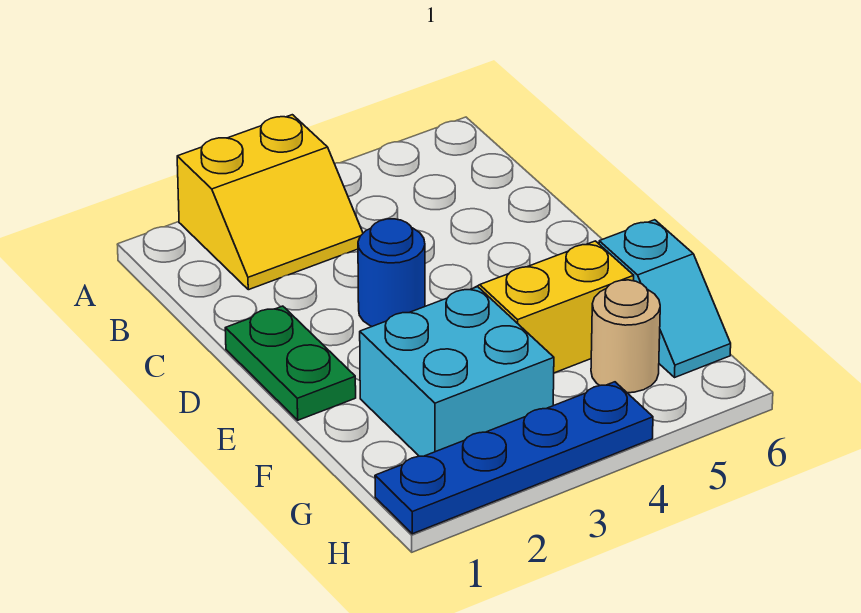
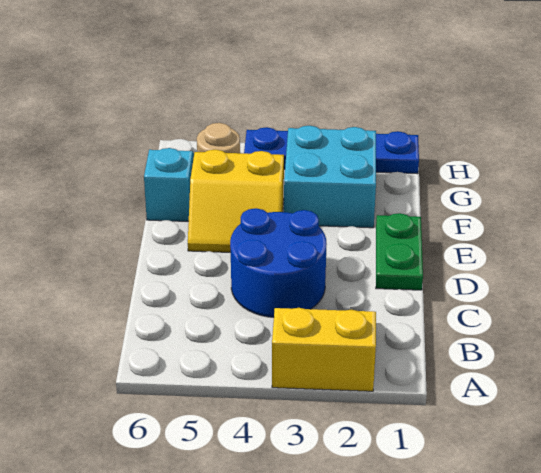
blue round brick D3 level 1 -> blue round brick C3:D4 level 1

